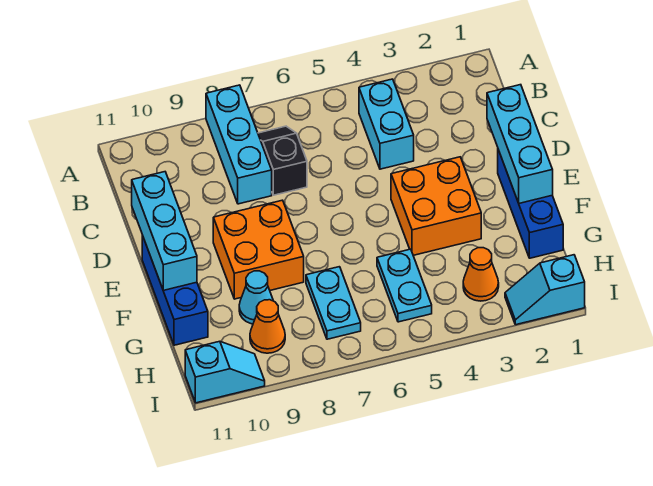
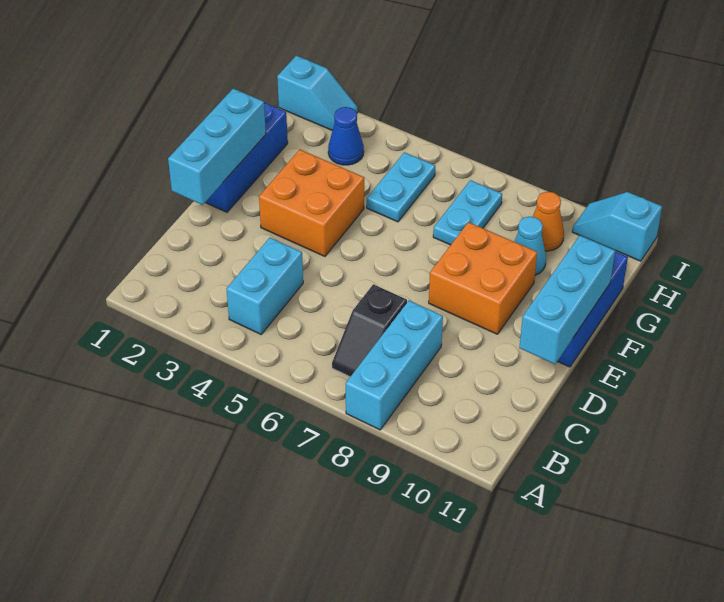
orange cone H3 level 1 -> blue cone H3 level 1

